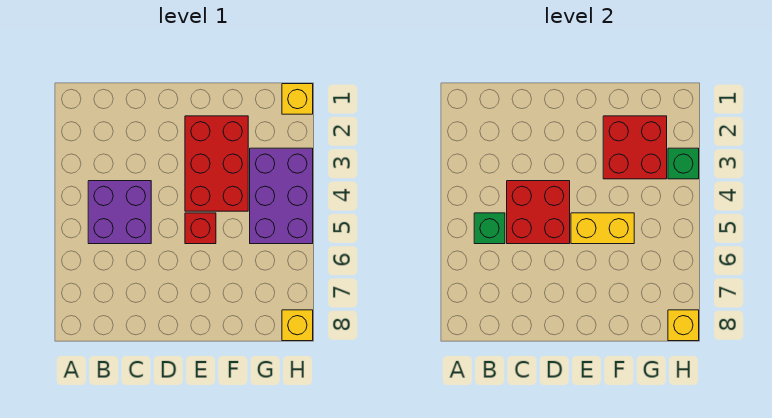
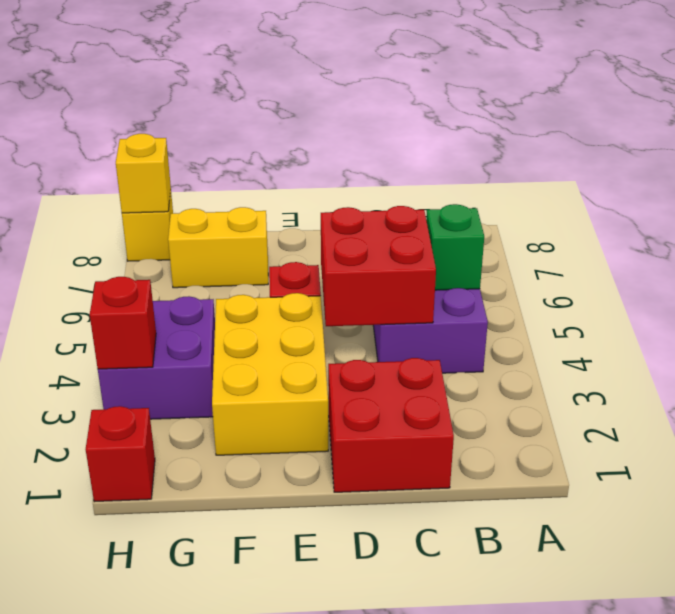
red brick E2:F4 level 1 -> yellow brick E2:F4 level 1
yellow brick E5:F5 level 2 -> yellow brick F7:G7 level 1
red brick F2:G3 level 2 -> red brick C1:D2 level 1
purple brick G3:H5 level 1 -> purple brick G3:H4 level 1
yellow brick H1 level 1 -> red brick H1 level 1
green brick H3 level 2 -> red brick H3 level 2

